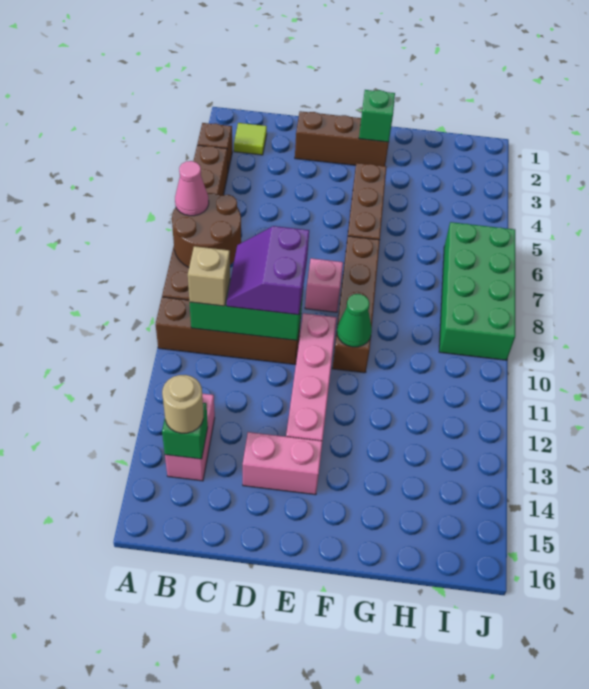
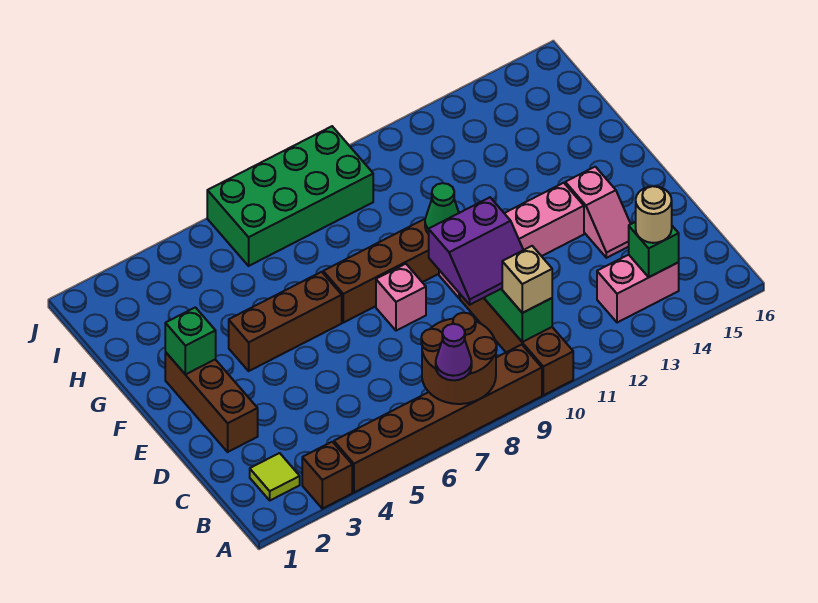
pink cone A7 level 3 -> purple cone A7 level 3
pink brick D14:E14 level 1 -> pink slope D14:E14 level 1 top E

